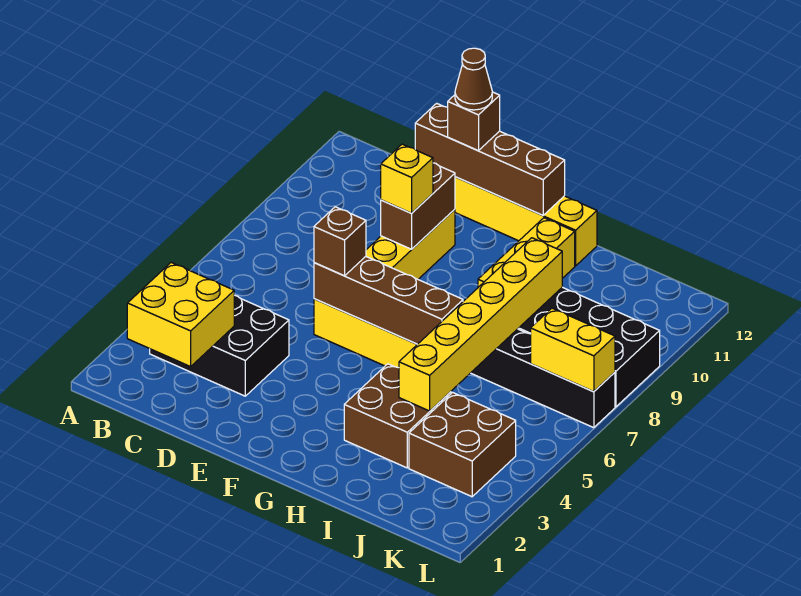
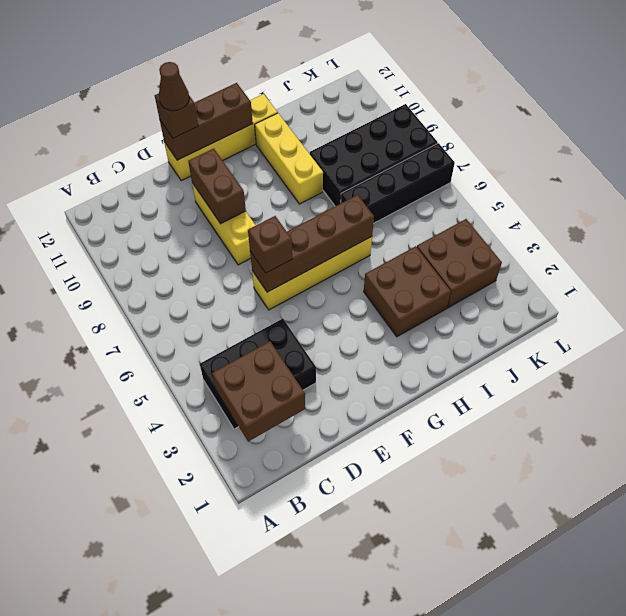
yellow brick B2:C3 level 2 -> brown brick B2:C3 level 2
brown brick D12:G12 level 2 -> brown brick E12:G12 level 2
yellow brick E9 level 3 -> none
yellow brick I4:I9 level 2 -> none
yellow brick K7:L7 level 2 -> none

